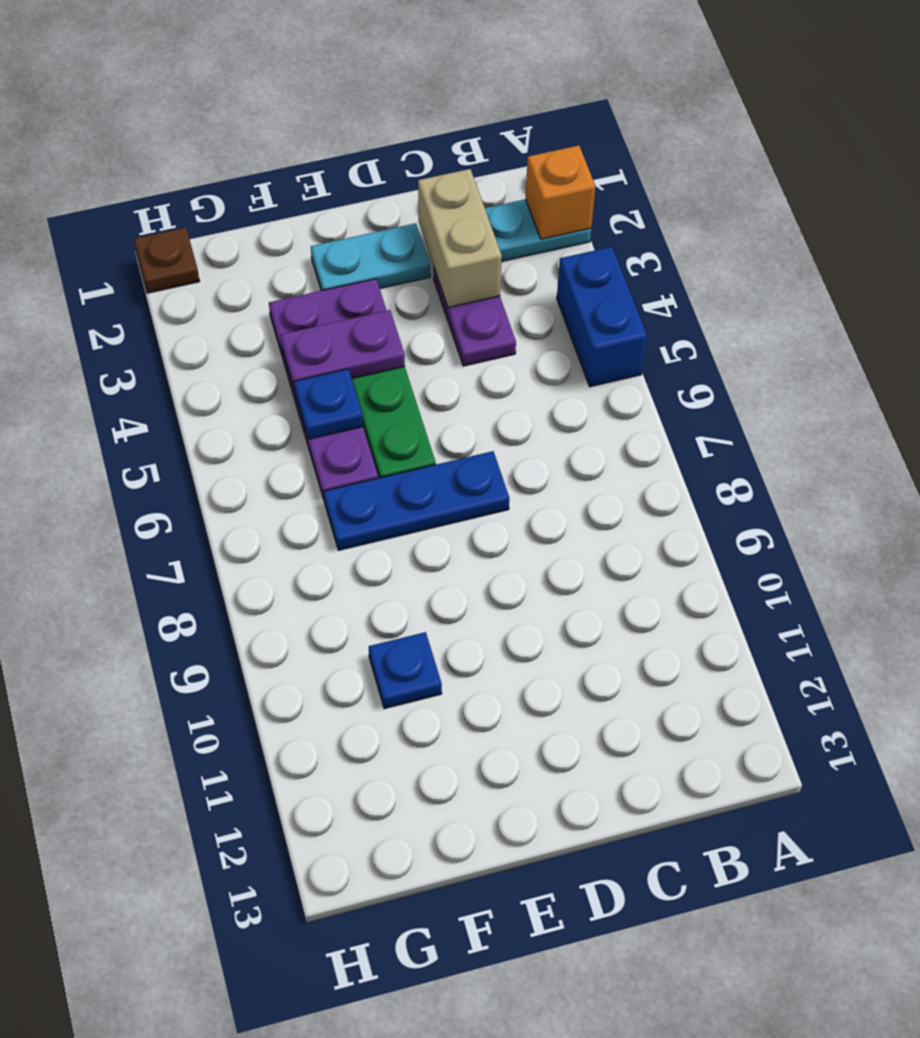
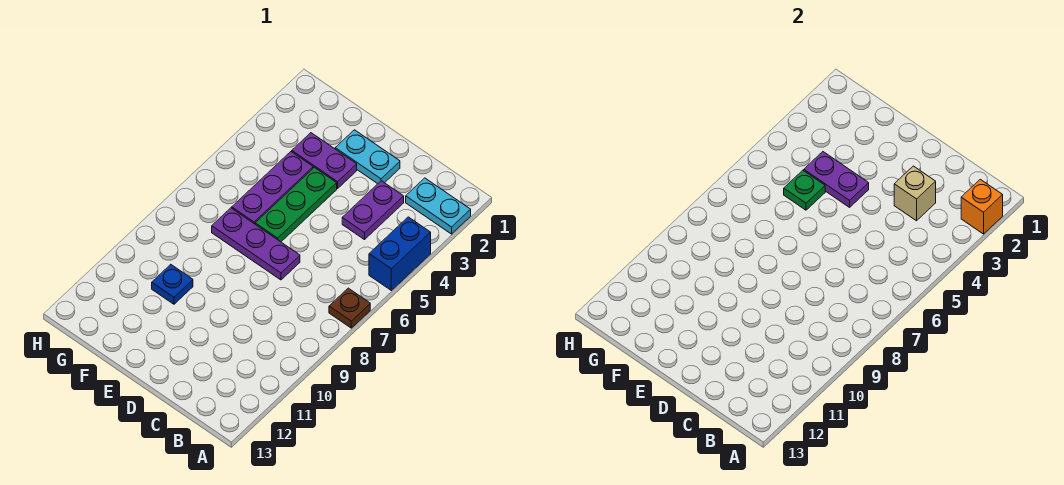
tan brick C2:C3 level 2 -> tan brick C3 level 2
blue plate D7:F7 level 1 -> purple plate D7:F7 level 1
blue plate F5 level 2 -> green plate F5 level 2
brown plate H1 level 1 -> brown plate A7 level 1

